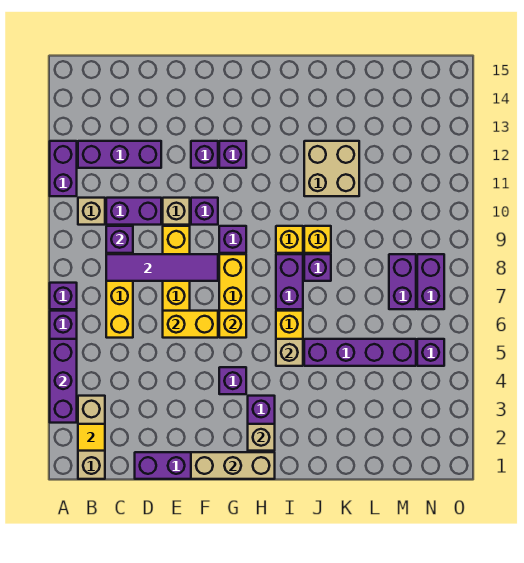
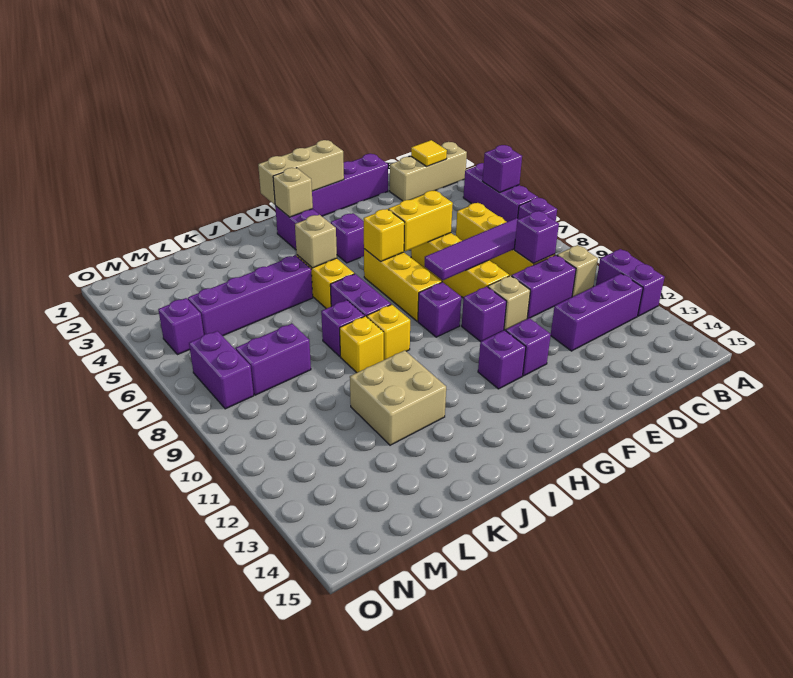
purple brick A3:A5 level 2 -> purple brick A5 level 2
tan brick B1:B3 level 1 -> tan brick A2:C2 level 1
purple brick M7:M8 level 1 -> purple brick L8:M8 level 1

